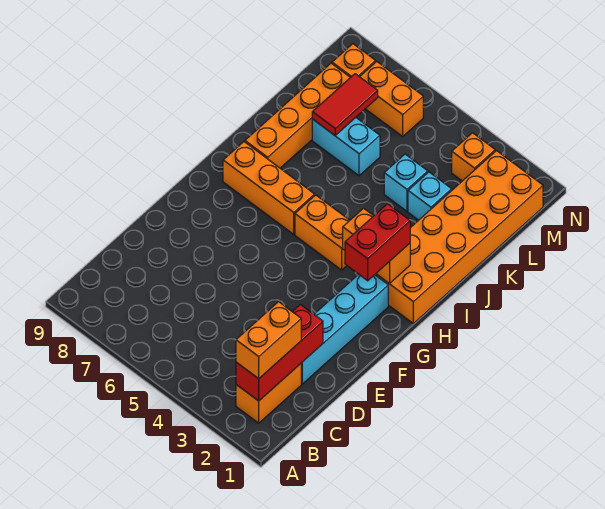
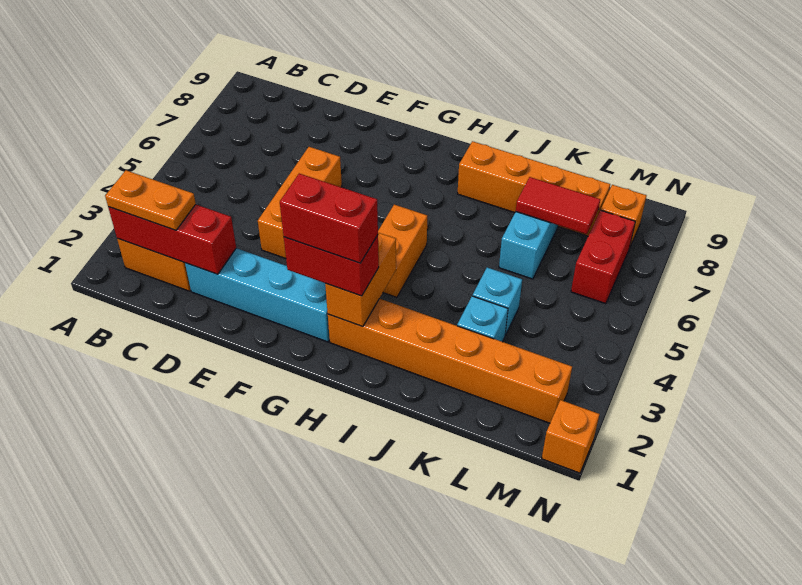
orange brick B2:C2 level 3 -> orange plate B2:C2 level 3
none -> red brick G2:H2 level 4
orange brick H1:M2 level 1 -> orange brick H2:M2 level 1
orange brick H6:H8 level 1 -> orange brick E4:E6 level 1
orange brick M3 level 1 -> orange brick N1 level 1
orange brick M6:M7 level 1 -> red brick M6:M7 level 1

